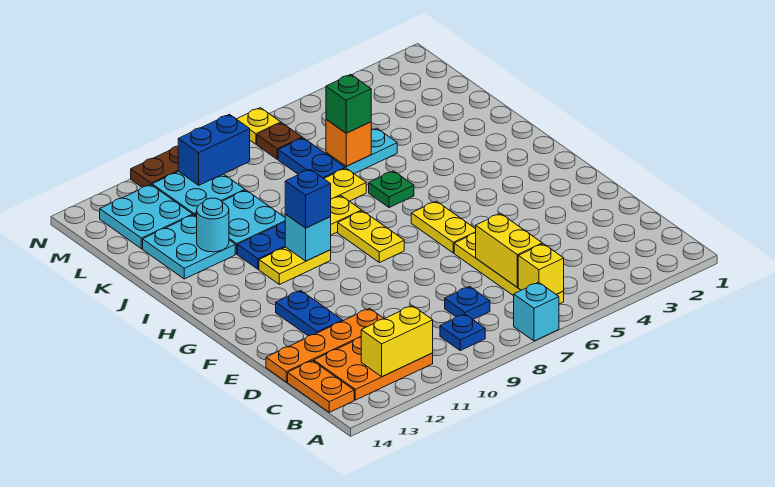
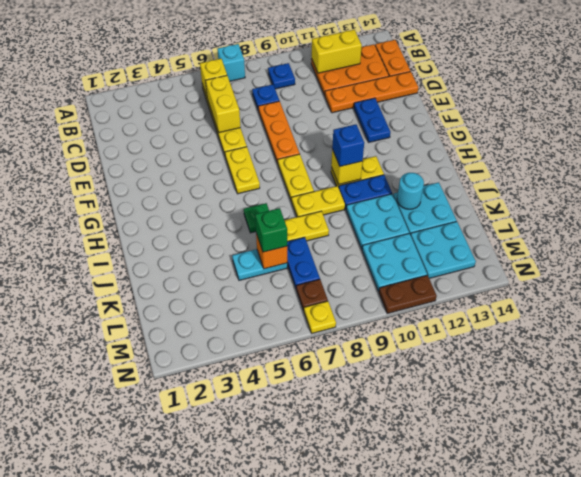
none -> orange plate D8:F8 level 1
cyan brick H10 level 2 -> yellow brick H10 level 2
blue brick M9:M10 level 2 -> none

